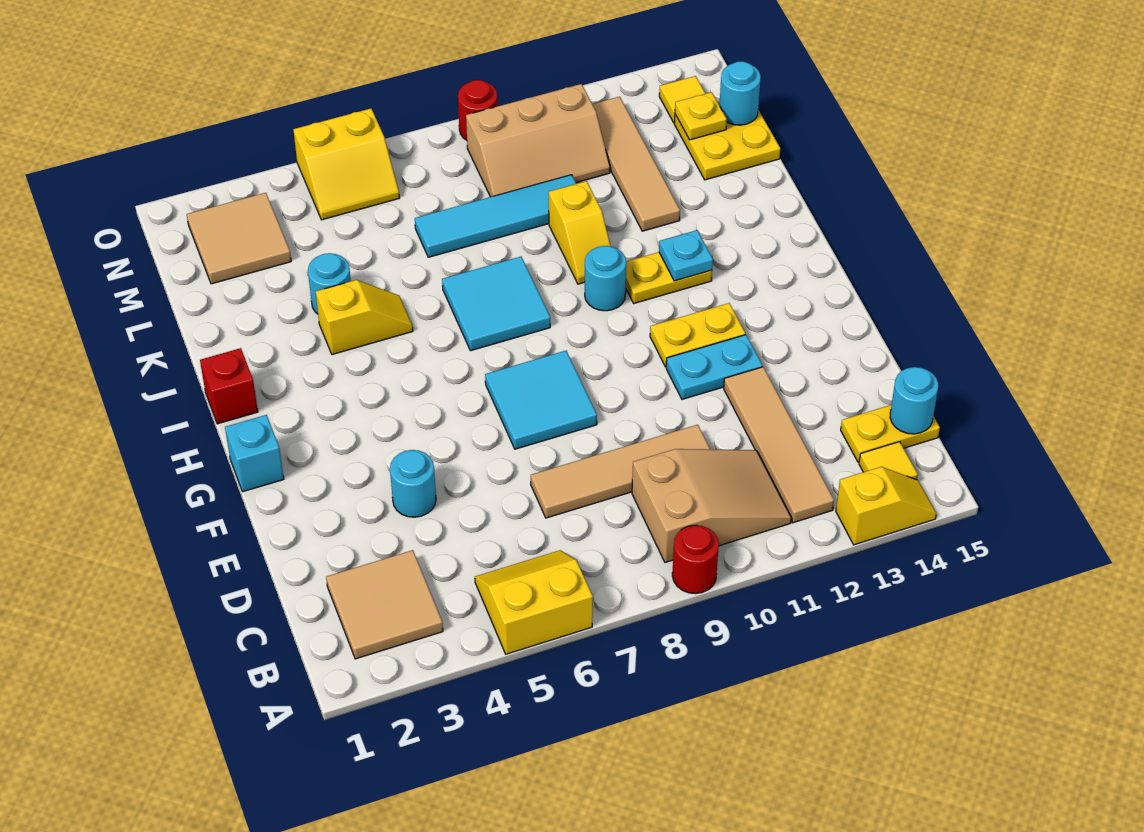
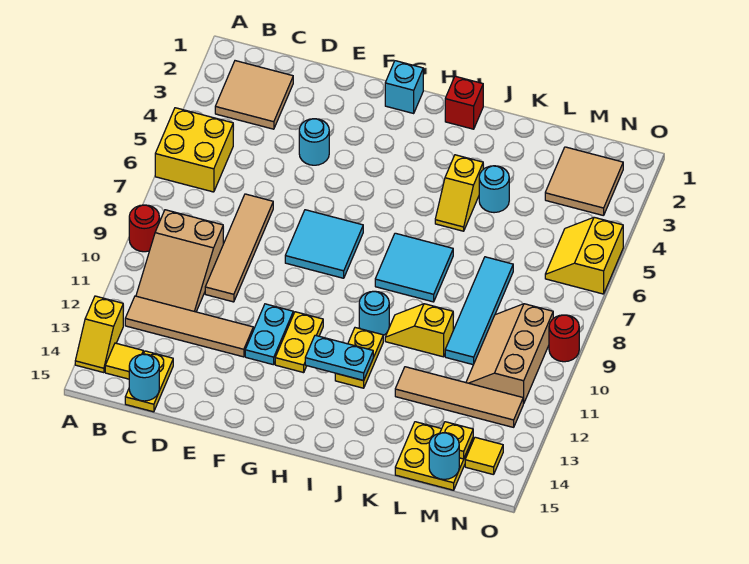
yellow slope A5:B6 level 1 top A -> yellow brick A5:B6 level 1
cyan plate I12 level 2 -> cyan plate H12:I12 level 2

